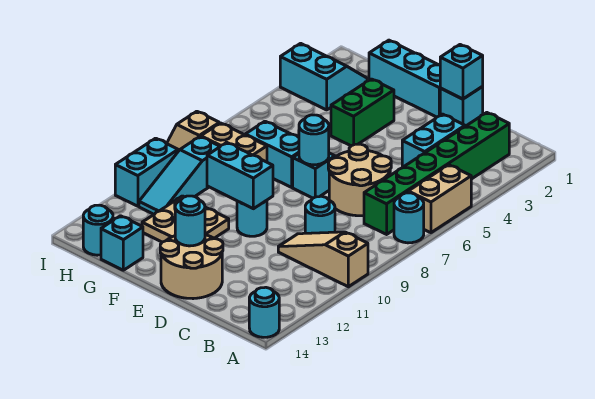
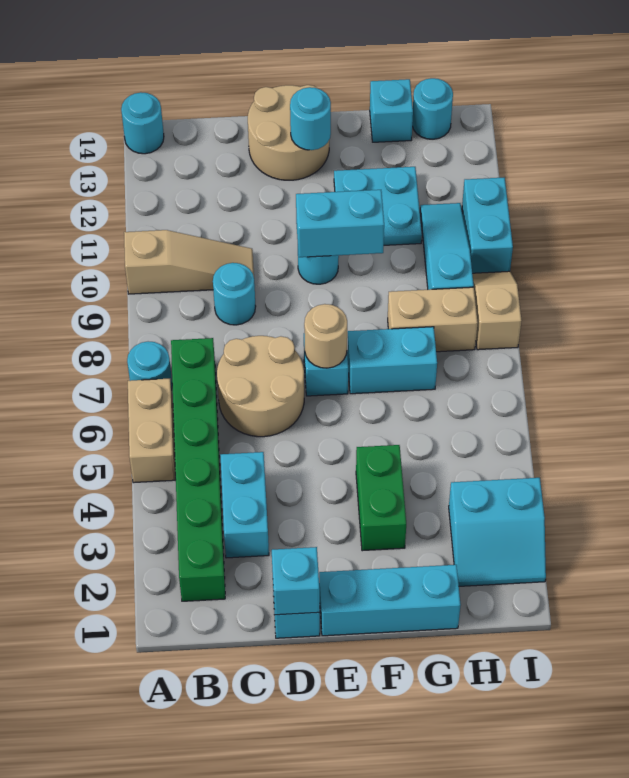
cyan round brick E7 level 2 -> tan round brick E7 level 2
tan plate F11:G12 level 1 -> cyan plate F11:G12 level 1

